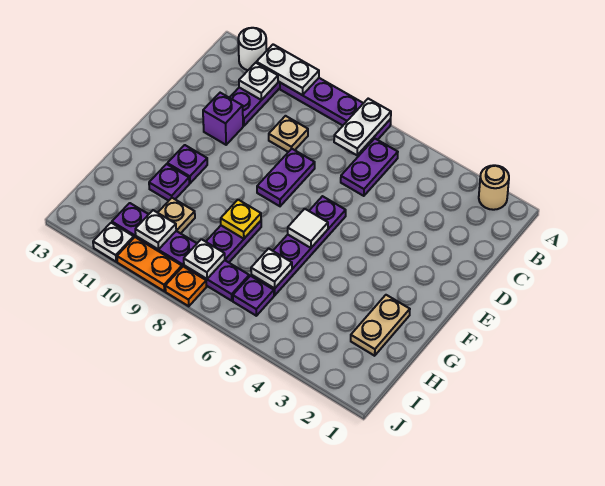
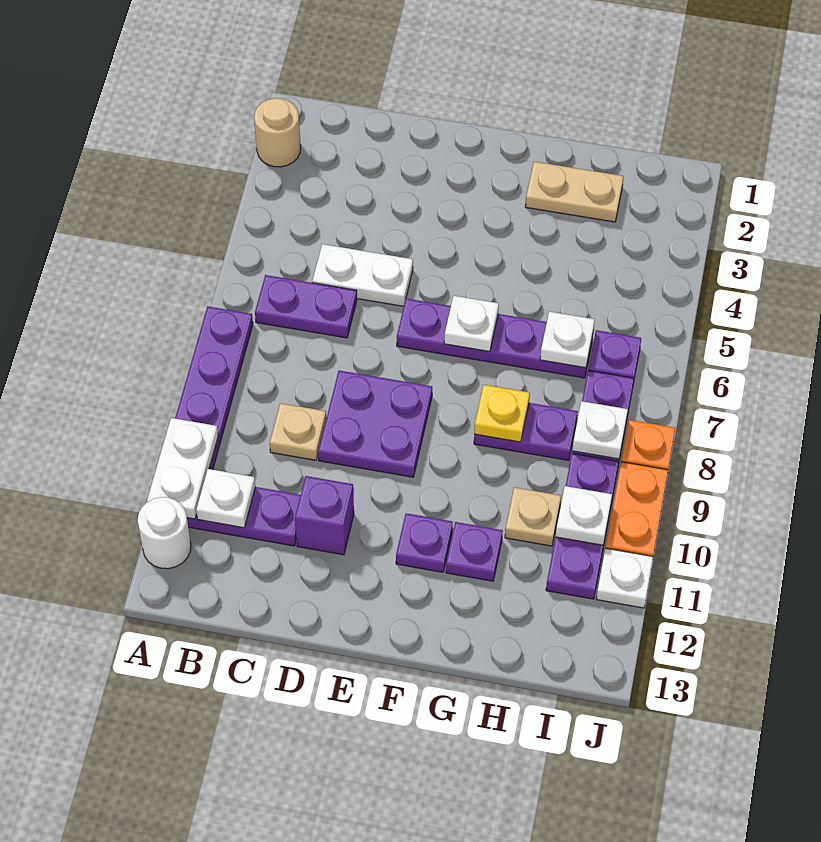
white plate A7:B7 level 2 -> white plate C5:D5 level 1
purple plate D8:E8 level 1 -> purple plate D8:E9 level 1
white tile F6 level 2 -> white plate F6 level 2

